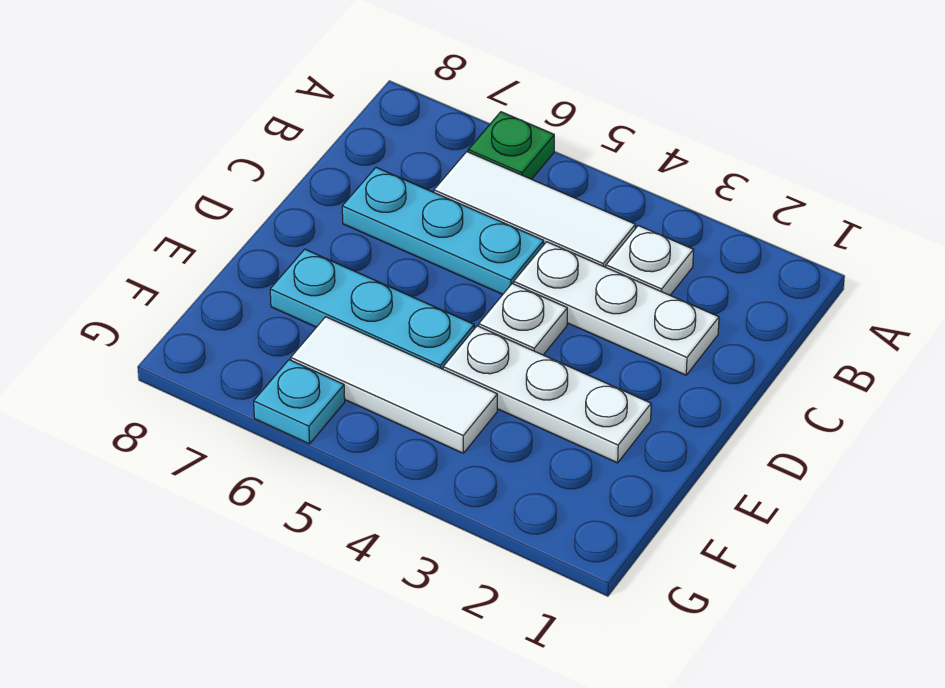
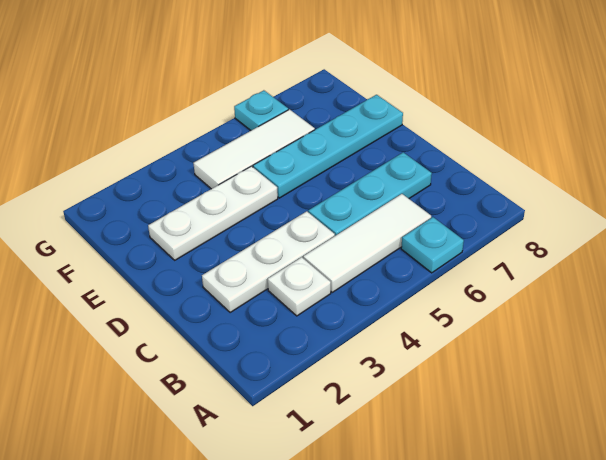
green plate A6 level 1 -> cyan plate A6 level 1
white plate D4 level 1 -> none
cyan plate E5:E7 level 1 -> cyan plate E5:E8 level 1

